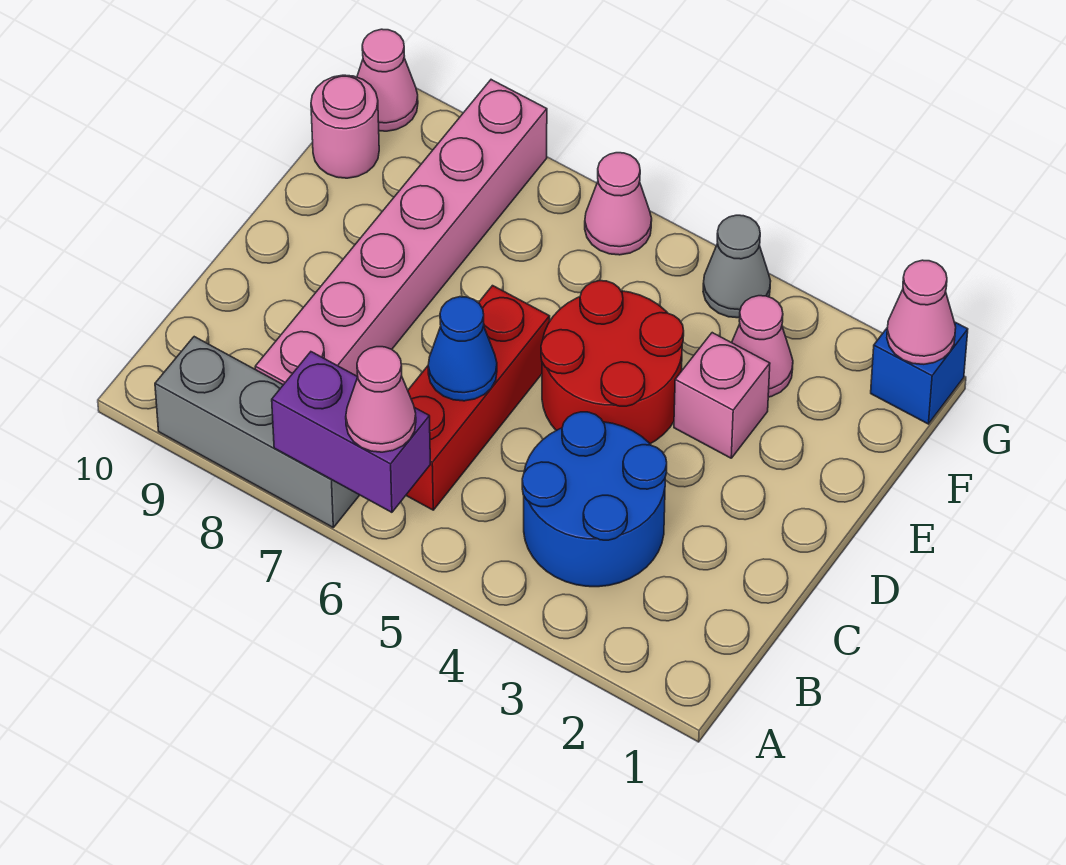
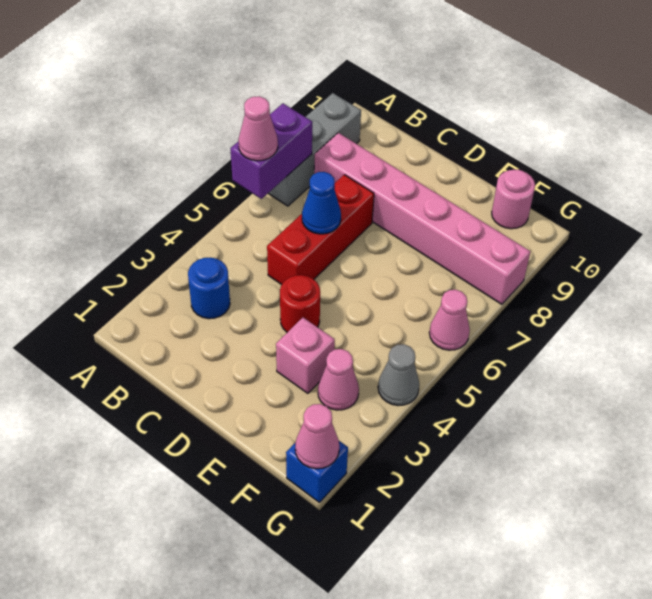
blue round brick B3:C4 level 1 -> blue round brick B3 level 1
red brick B6:D6 level 1 -> red brick C5:C7 level 1
red round brick D4:E5 level 1 -> red round brick D4 level 1
pink cone G10 level 1 -> none

